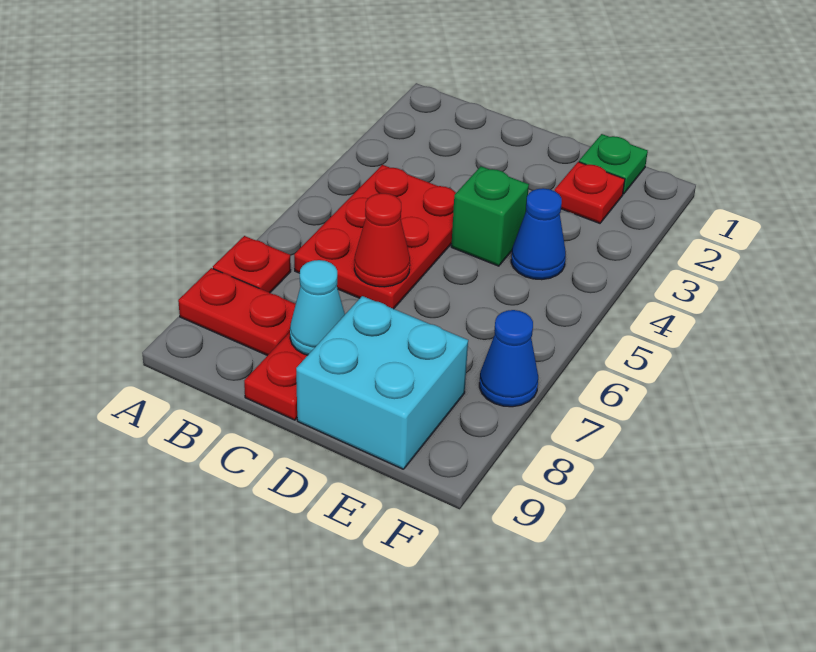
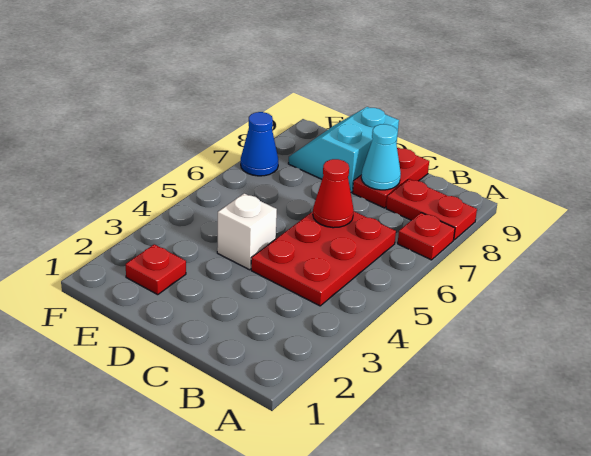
green brick D4 level 1 -> white brick D4 level 1
cyan brick D8:E9 level 1 -> cyan slope D8:E9 level 1 top D
green plate E1 level 1 -> none
blue cone E4 level 1 -> none

